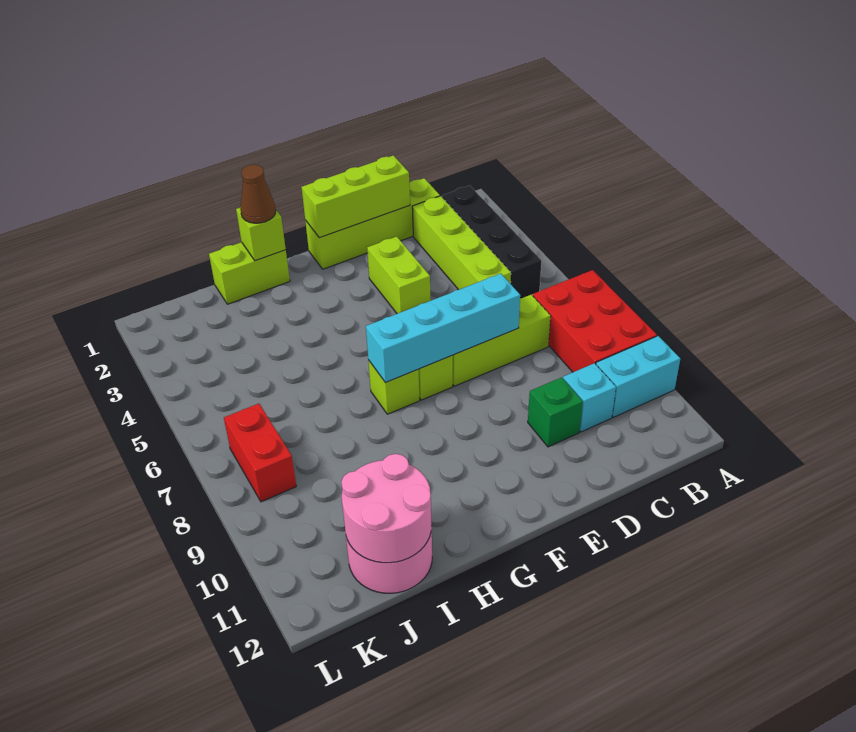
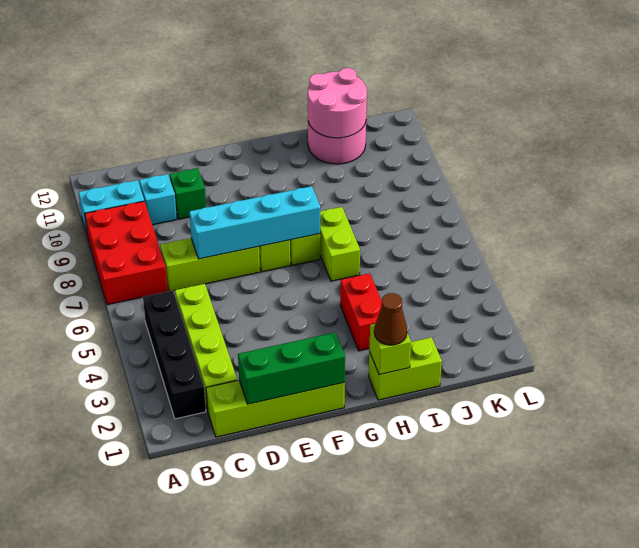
lime brick D1:F1 level 2 -> green brick D1:F1 level 2
lime brick E3:E4 level 1 -> lime brick H6:H7 level 1
red brick K7:K8 level 1 -> red brick H3:H4 level 1

